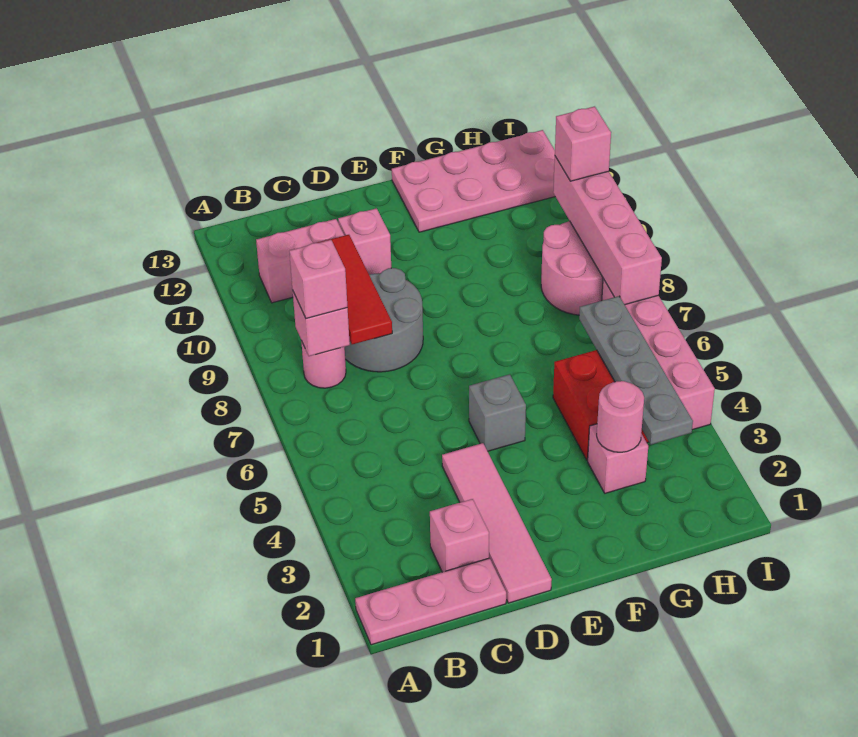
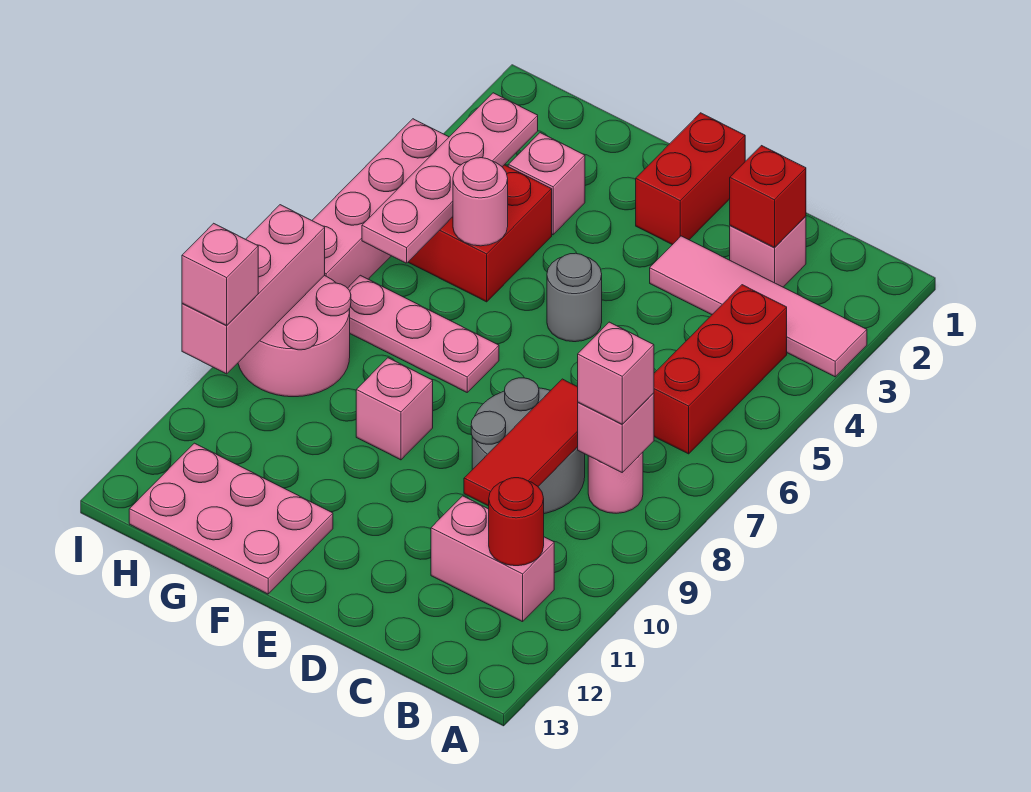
pink plate A1:C1 level 1 -> pink plate F7:H7 level 1
none -> red brick B4:B6 level 1
none -> red round brick B11 level 2
none -> red brick C2 level 2
pink tile D1:D4 level 1 -> pink tile A3:D3 level 1
pink brick D11 level 1 -> pink brick F9 level 1
none -> red brick E1:E2 level 1
grey brick E5 level 1 -> grey round brick E5 level 1
pink plate F12:I13 level 1 -> pink plate F12:H13 level 1
pink round brick G3 level 2 -> pink round brick G5 level 2
grey plate H3:H6 level 2 -> pink plate H3:H6 level 2
pink brick I7:I10 level 2 -> pink brick I8:I10 level 2

